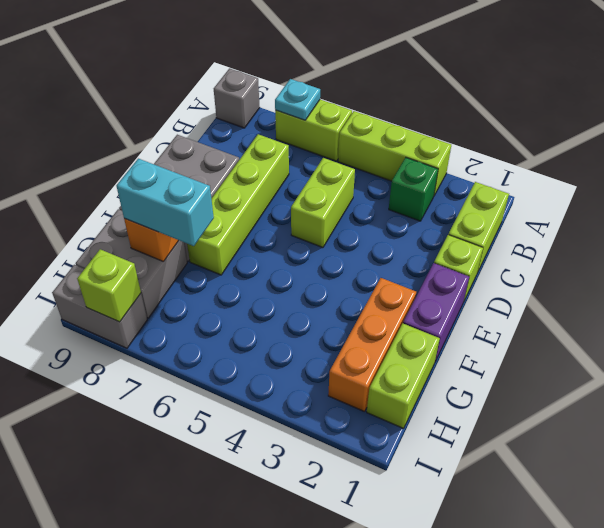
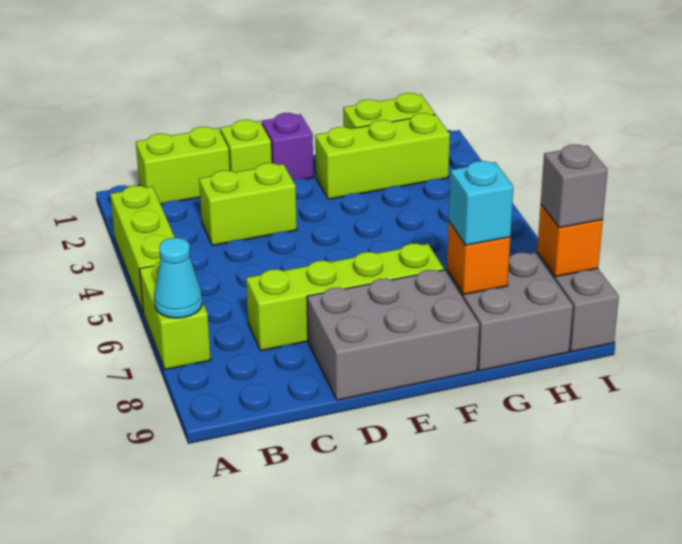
cyan plate A7 level 2 -> cyan cone A7 level 2
grey brick A9 level 1 -> grey brick I8 level 3
green brick B3 level 1 -> none
lime brick C5:D5 level 1 -> lime brick C3:D3 level 1
purple brick E1:F1 level 1 -> purple brick E1 level 1
orange brick F2:H2 level 1 -> lime brick F2:H2 level 1
cyan brick G7:G8 level 3 -> cyan brick G8 level 3
lime brick I8 level 2 -> orange brick I8 level 2

